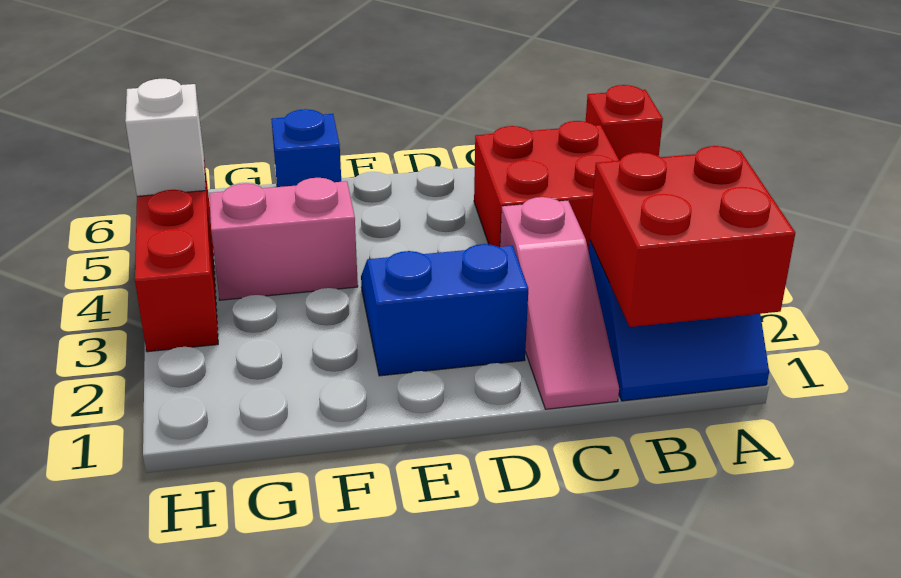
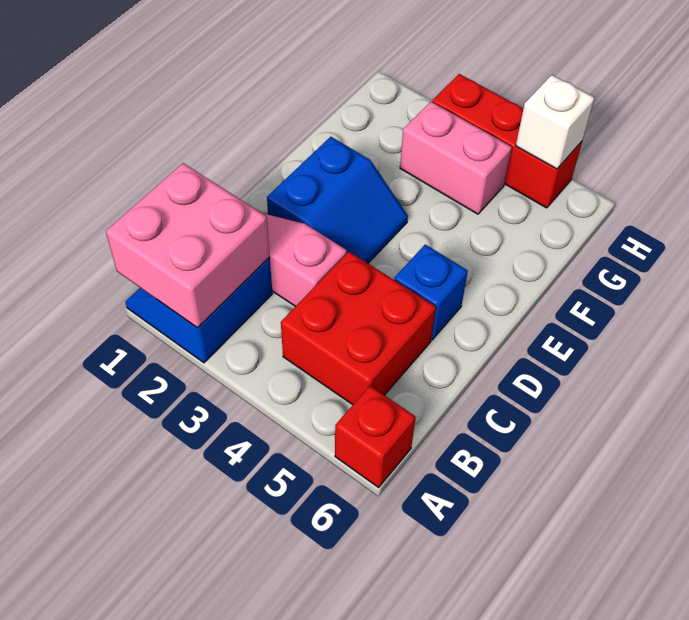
red brick A1:B2 level 2 -> pink brick A1:B2 level 2
pink brick F4:G4 level 1 -> pink brick G3:G4 level 1
blue brick F6 level 1 -> blue brick D5 level 1

